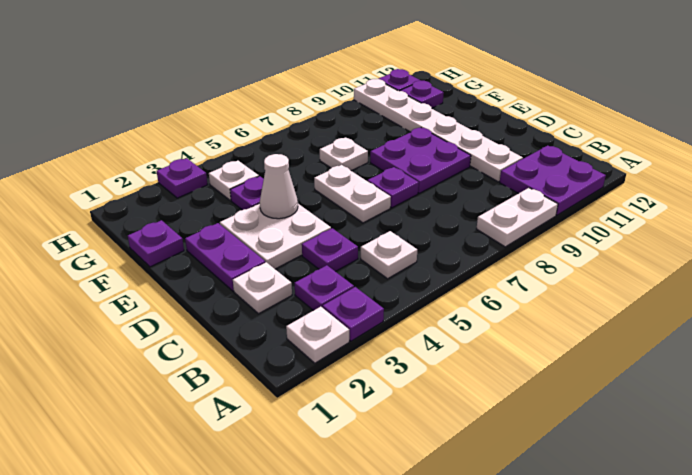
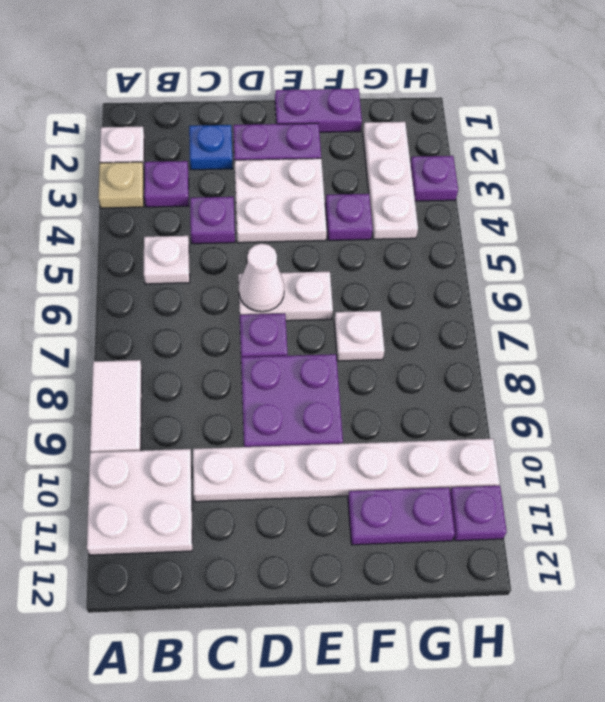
purple plate A3 level 1 -> tan plate A3 level 1
white plate A8:A9 level 1 -> white tile A8:A9 level 1
purple plate A10:B11 level 1 -> white plate A10:B11 level 1
white plate C2 level 1 -> blue plate C2 level 1
white cone E4 level 2 -> white cone D6 level 2
purple plate F1 level 1 -> purple plate E1:F1 level 1
white plate G4 level 1 -> white plate G2:G4 level 1
purple plate G11 level 1 -> purple plate F11:G11 level 1

